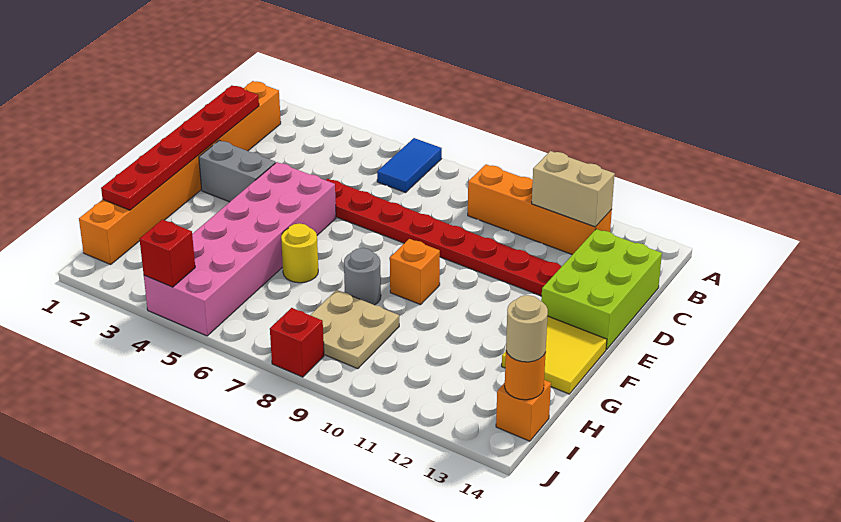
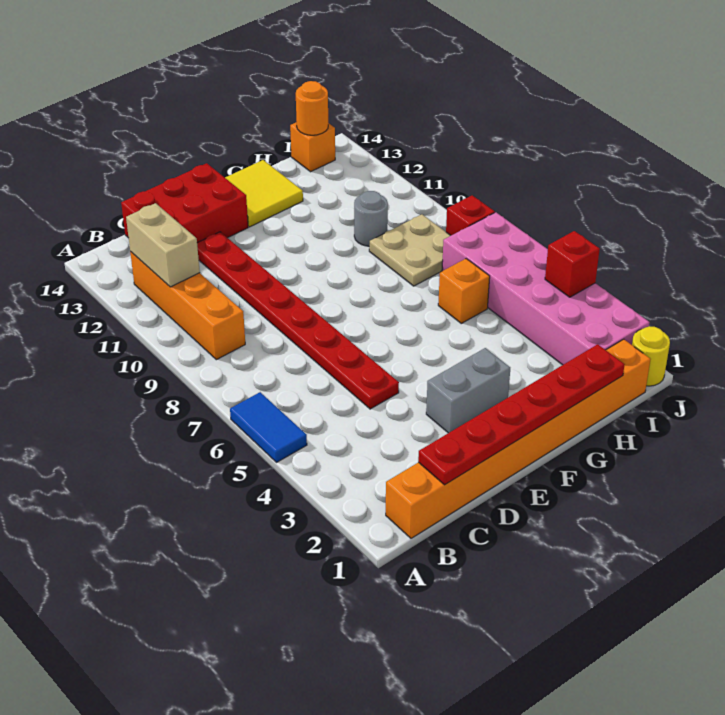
blue tile A6:B6 level 1 -> blue tile A5:A6 level 1
lime brick C13:E14 level 1 -> red brick C13:E14 level 1
grey brick E2:E3 level 1 -> grey brick E3:F3 level 1
pink brick E4:J5 level 1 -> pink brick I2:J7 level 1
orange brick F9 level 1 -> orange brick H6 level 1
yellow round brick G6 level 1 -> yellow round brick J1 level 1
grey round brick G8 level 1 -> grey round brick H10 level 1
tan round brick I14 level 3 -> none

